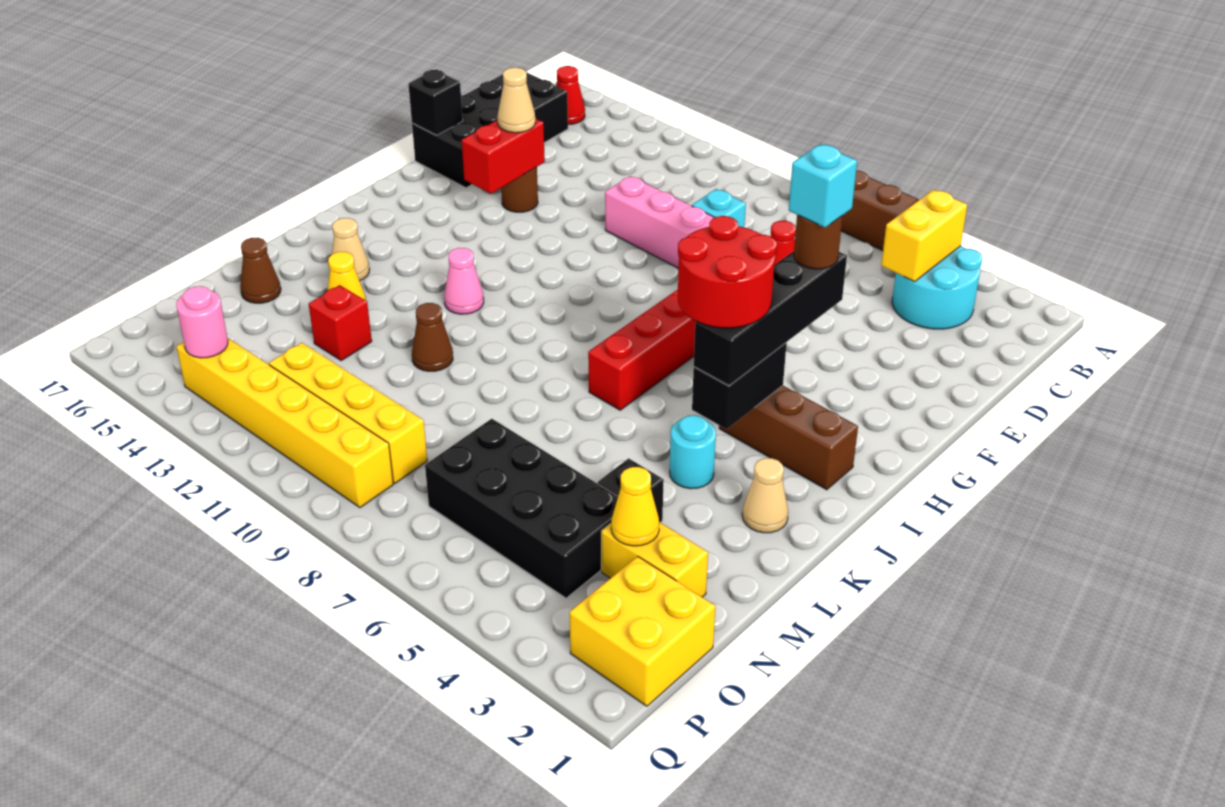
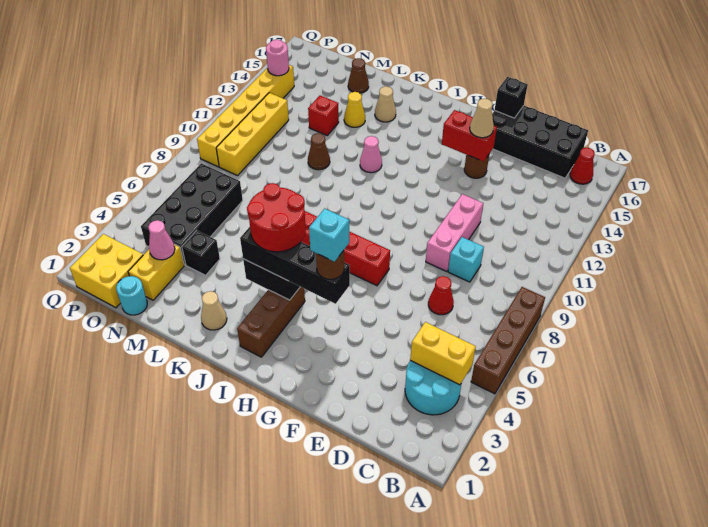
cyan round brick K4 level 1 -> cyan round brick N1 level 1
yellow cone N3 level 2 -> pink cone N3 level 2

